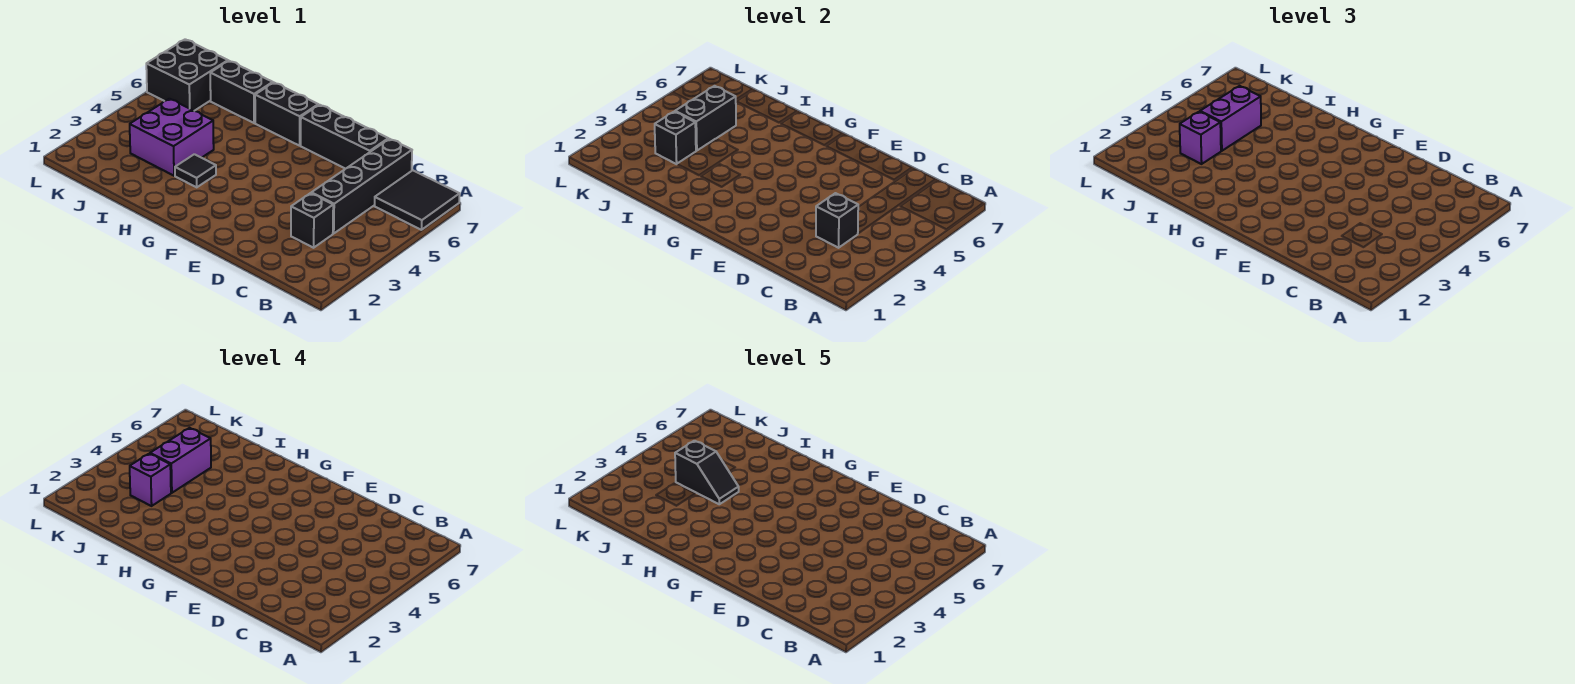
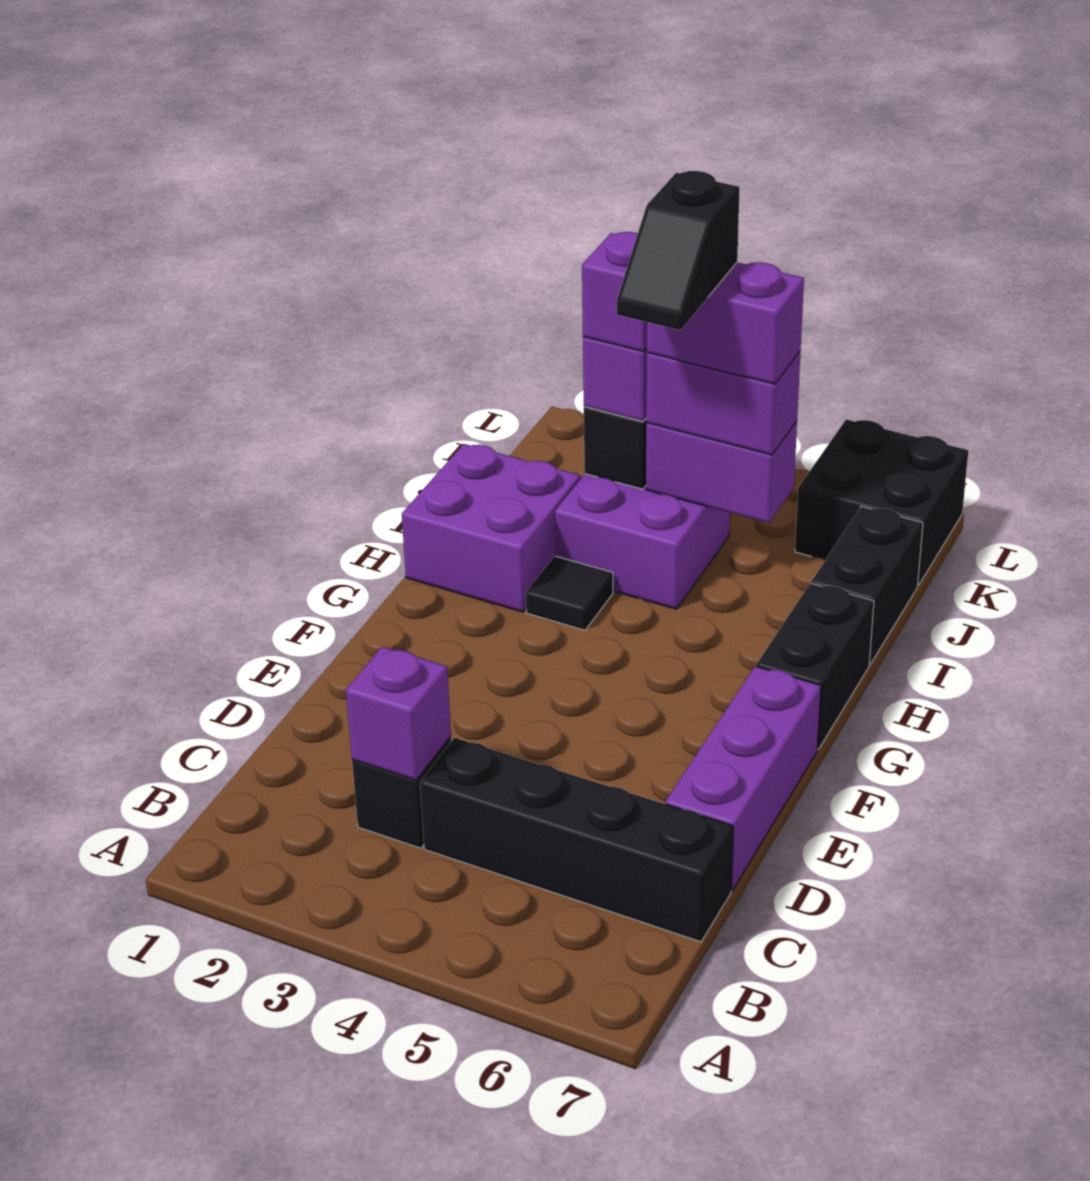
black tile A6:B7 level 1 -> none
black brick C3 level 2 -> purple brick C3 level 2
black brick D7:F7 level 1 -> purple brick D7:F7 level 1
none -> purple brick H1:I2 level 1
black brick J4:J5 level 2 -> purple brick J4:J5 level 2

